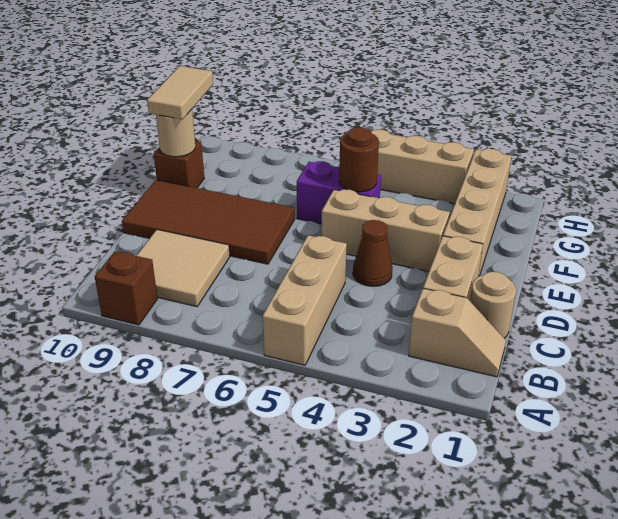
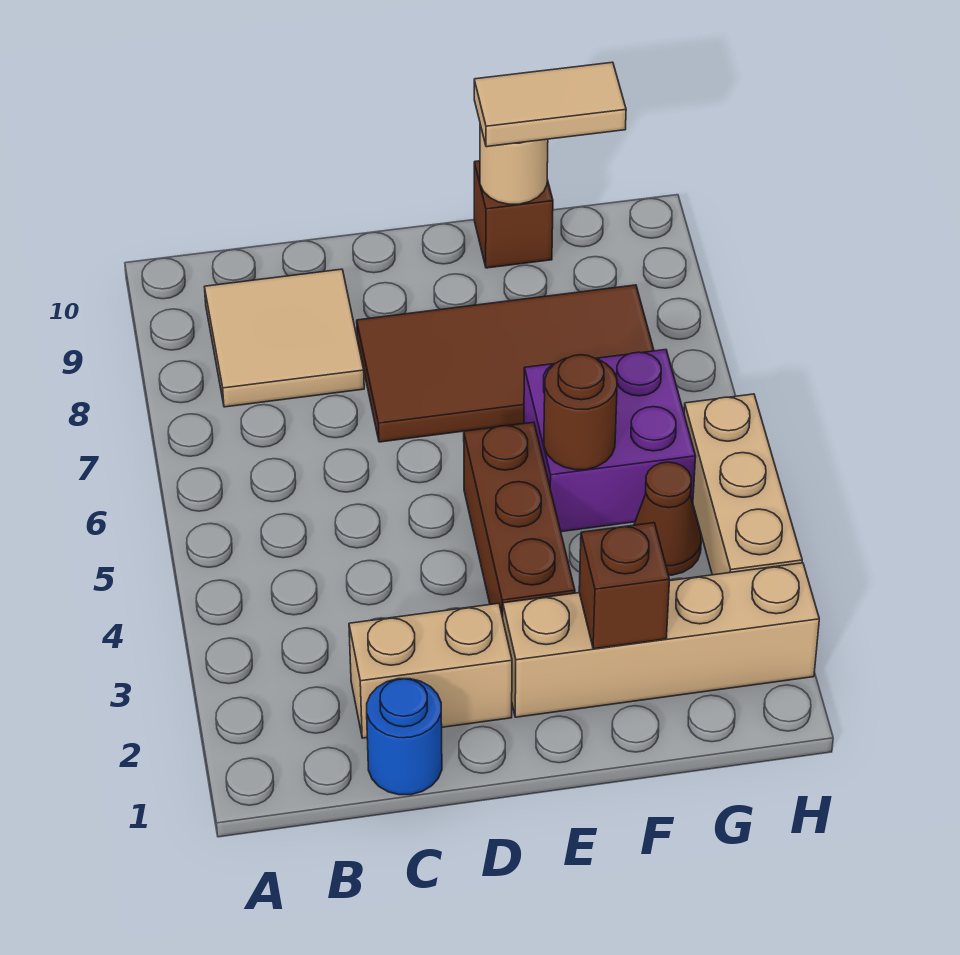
tan brick A5:C5 level 1 -> none
brown brick A9 level 1 -> brown brick F2 level 2
tan slope B1:B2 level 1 top 2 -> none
tan round brick C1 level 1 -> blue round brick C1 level 1
brown cone D4 level 1 -> brown cone G4 level 1
brown tile D7:E10 level 1 -> brown tile D7:G8 level 1
tan brick E3:E5 level 1 -> brown brick E3:E5 level 1
purple brick F5:F6 level 1 -> purple brick F5:G6 level 1

